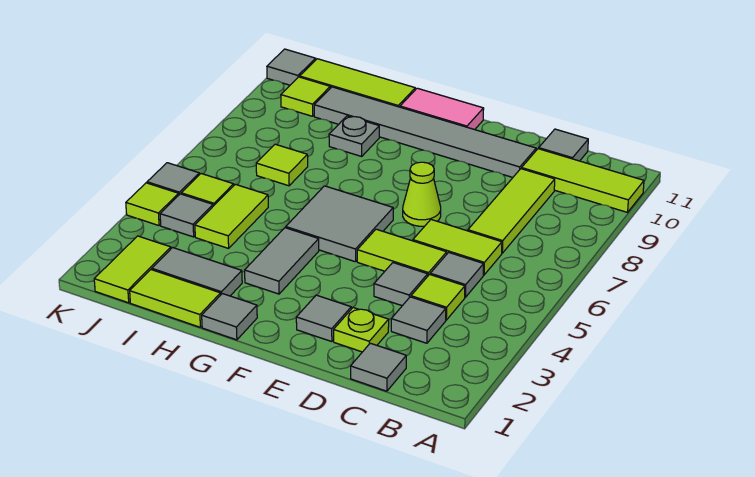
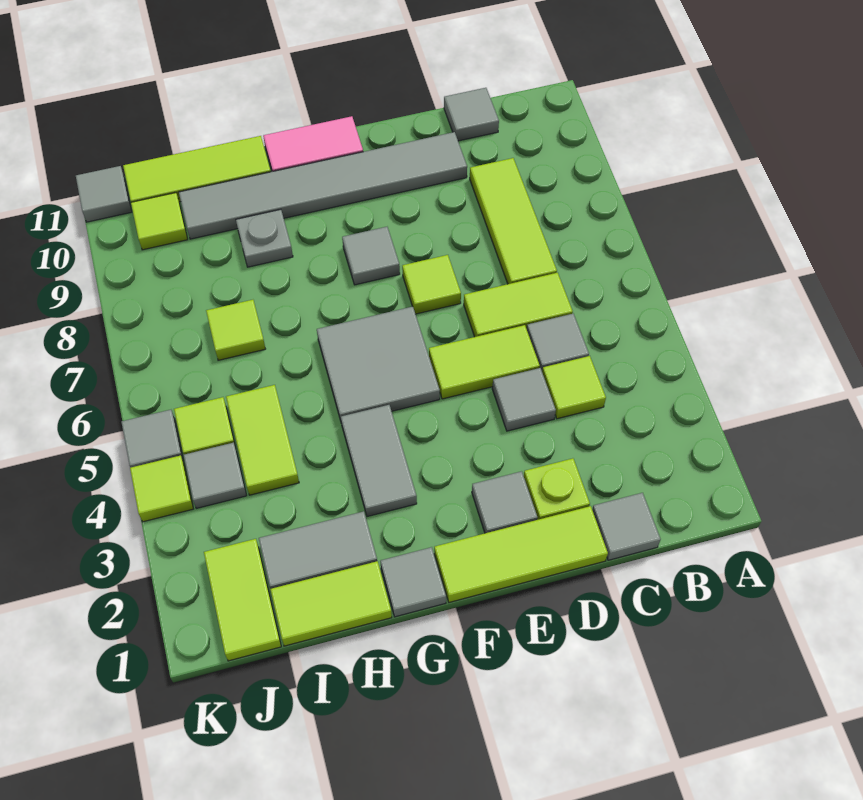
lime tile A10:C10 level 1 -> lime tile D1:F1 level 1
grey tile C3 level 1 -> grey tile F8 level 1
lime cone E7 level 1 -> lime tile E7 level 1

